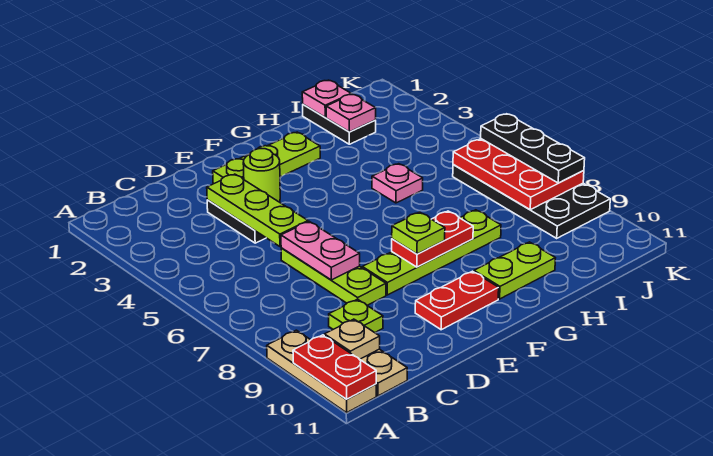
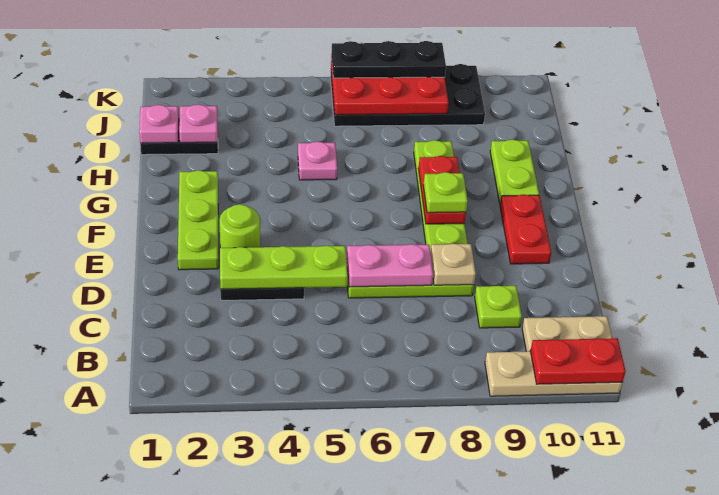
tan plate B10 level 2 -> tan plate D8 level 2

